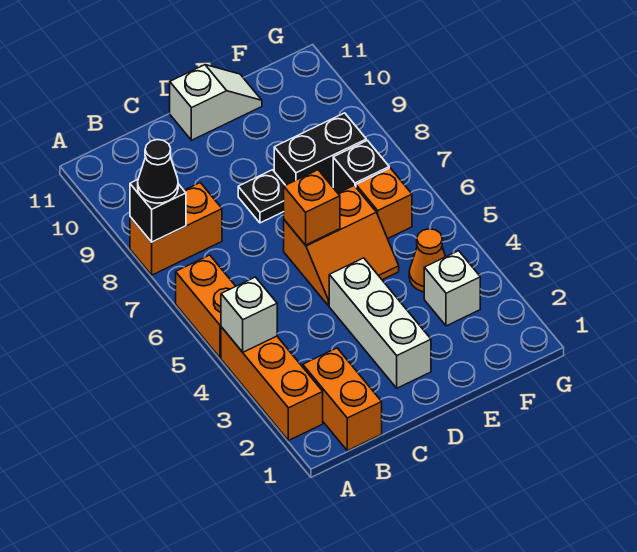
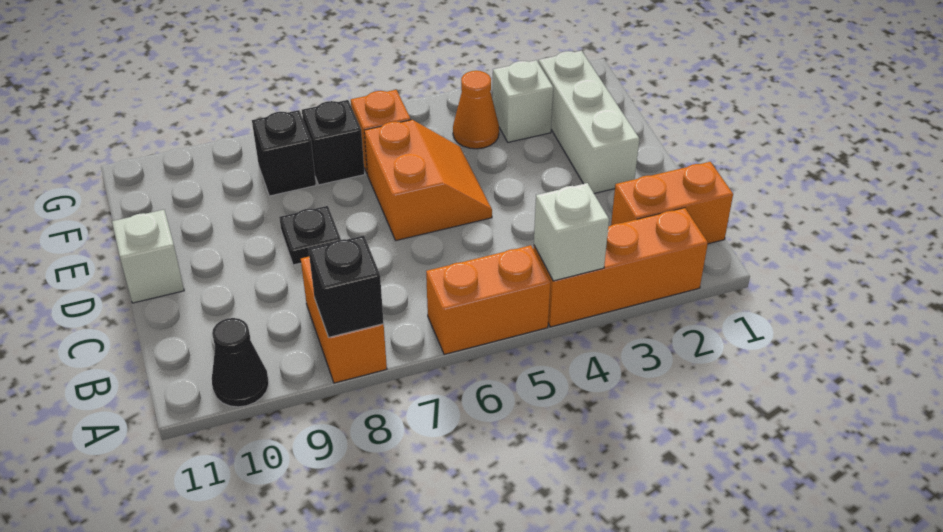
black cone A8 level 3 -> black cone A10 level 1
white brick D2:D4 level 1 -> white brick D2:F2 level 1
orange brick D6 level 2 -> none
black brick E8:F8 level 1 -> black brick F8 level 1

